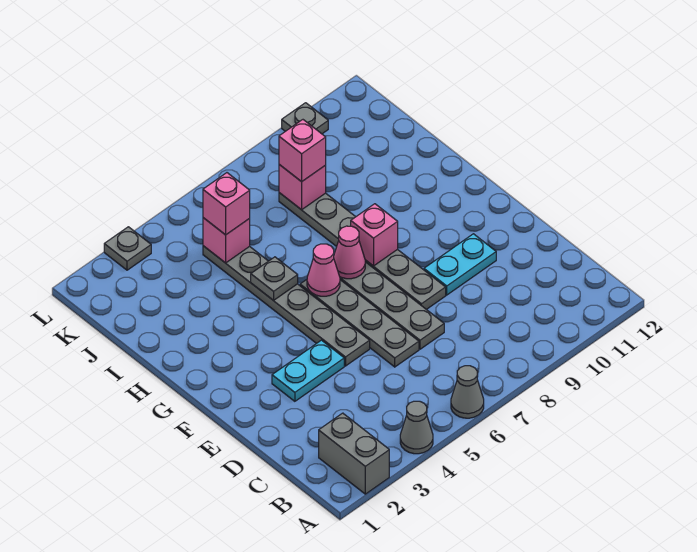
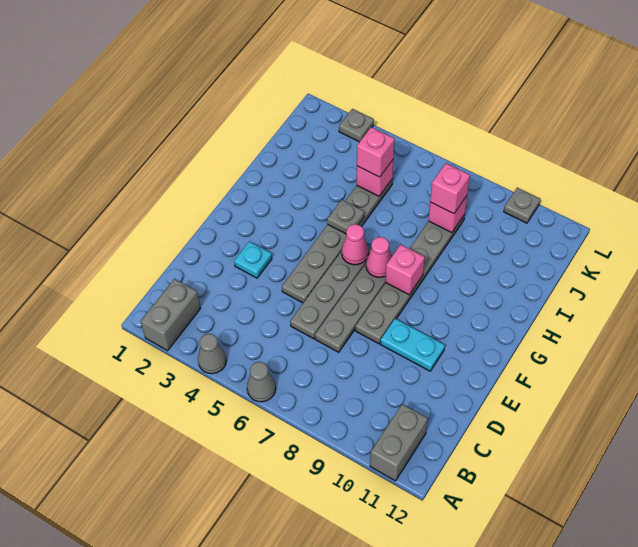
none -> grey brick A11:B11 level 1
cyan plate E3:E4 level 1 -> cyan plate E3 level 1

